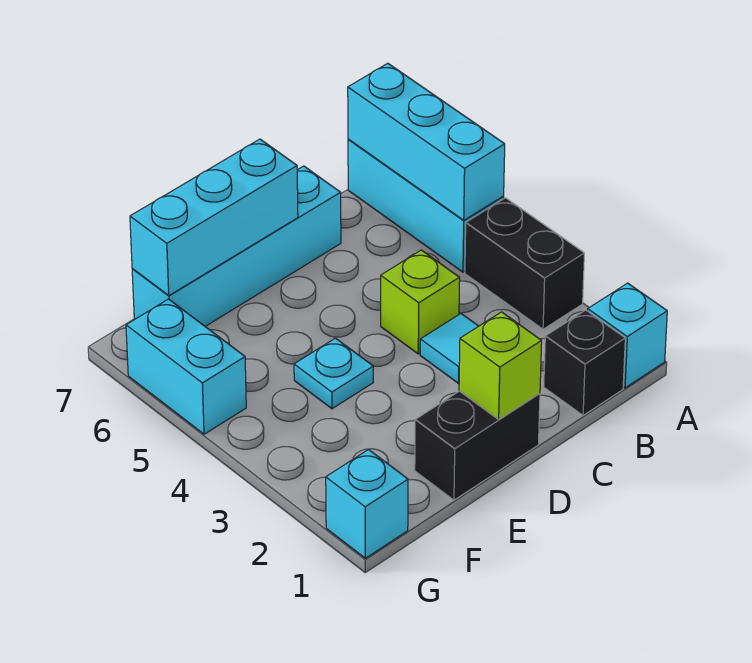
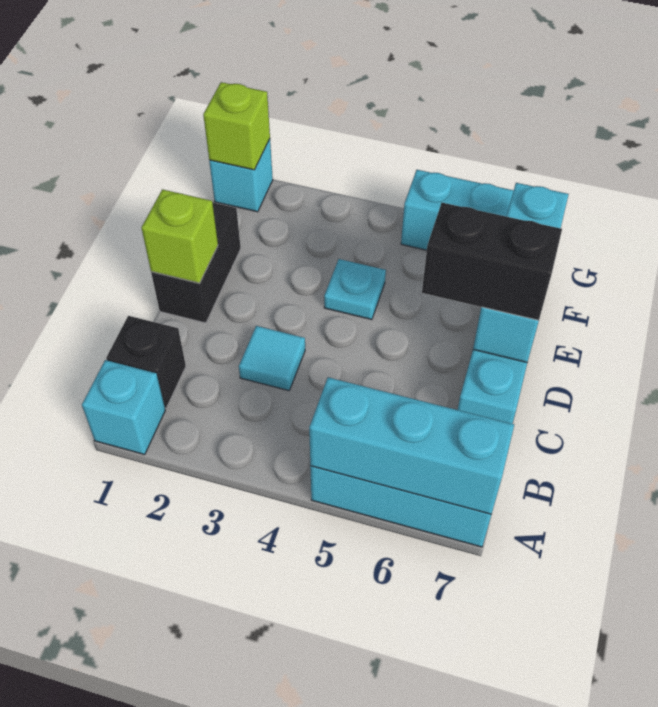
black brick A3:A4 level 1 -> black brick D6:D7 level 3
lime brick C4 level 1 -> lime brick G1 level 2

